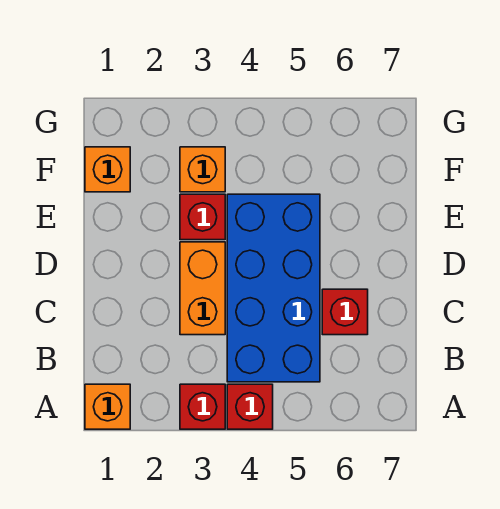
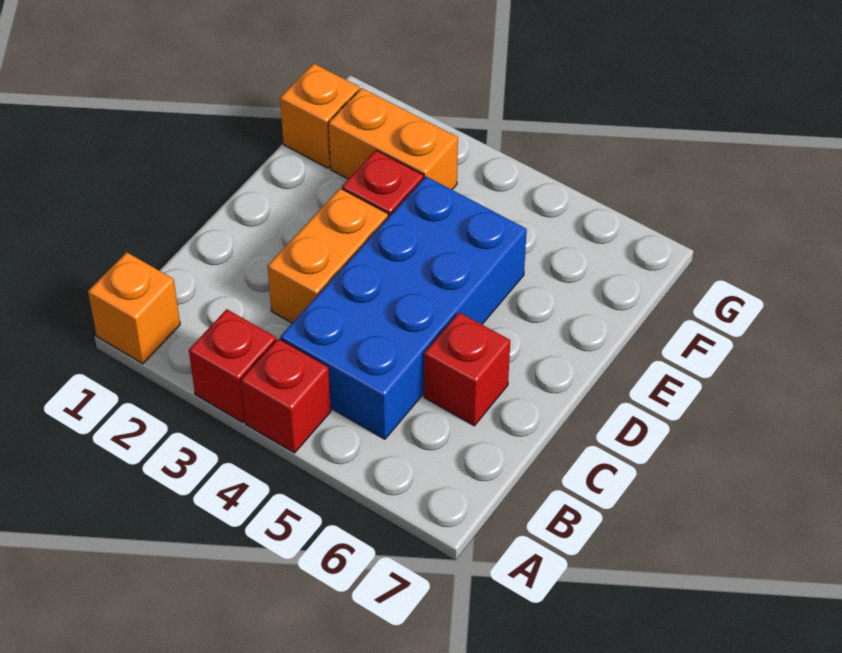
orange brick F3 level 1 -> orange brick F2:F3 level 1

